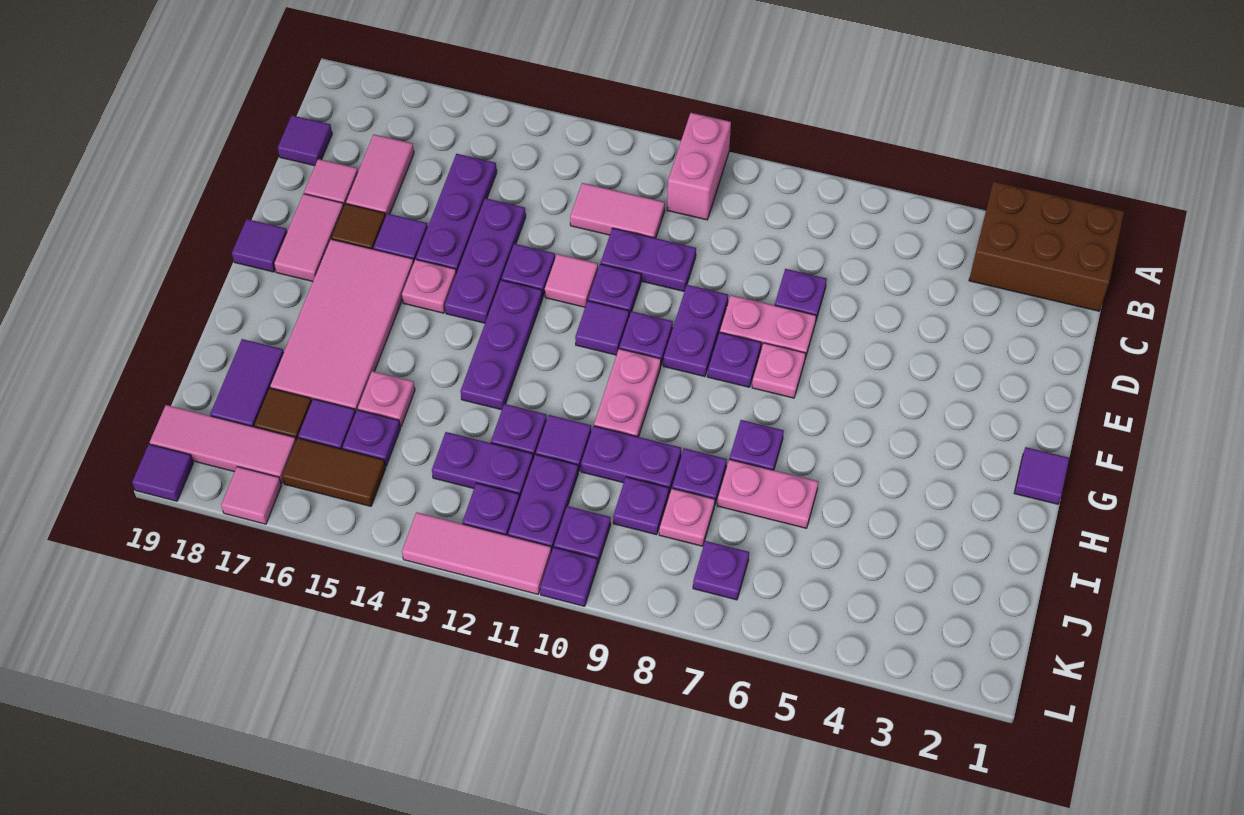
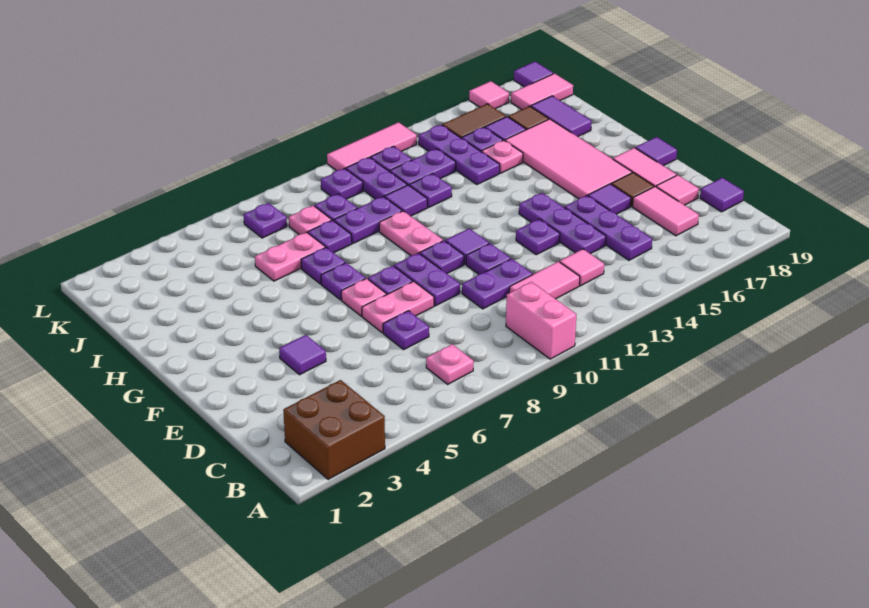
brown brick A1:B3 level 1 -> brown brick A2:B3 level 1
pink tile E12 level 1 -> pink tile C13 level 1
purple plate F13:H13 level 1 -> purple plate I14:K14 level 1
pink plate F15 level 1 -> pink plate B7 level 1
purple tile G1 level 1 -> purple tile E4 level 1
pink tile K17:K19 level 1 -> pink tile K18:K19 level 1
purple plate L10 level 1 -> purple plate G7 level 1

